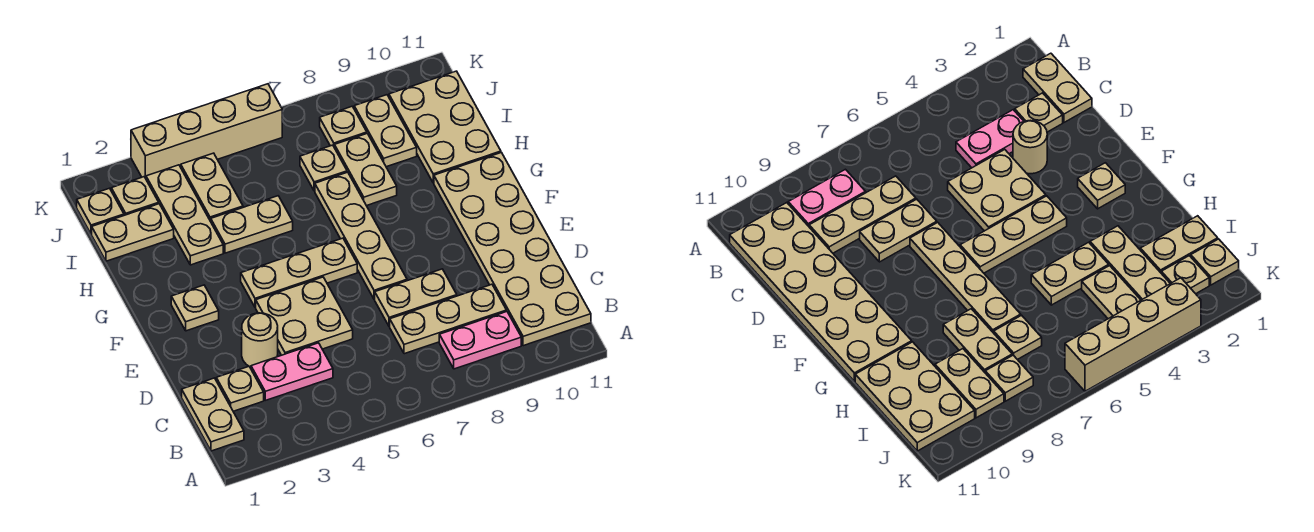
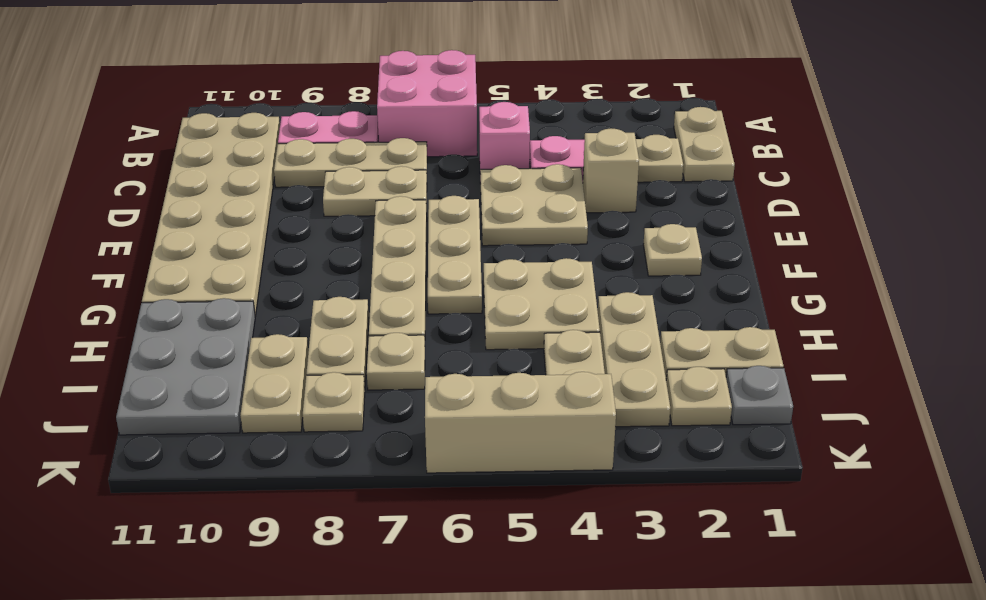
none -> pink brick A6:B7 level 1
none -> pink brick C5 level 1
tan round brick D3 level 1 -> tan brick D3 level 1
tan plate F4:F6 level 1 -> tan plate E6:G6 level 1
tan plate H4:H5 level 1 -> tan plate G4:H5 level 1
tan plate H10:J11 level 1 -> grey plate H10:J11 level 1
tan plate J1 level 1 -> grey plate J1 level 1
tan brick K3:K6 level 1 -> tan brick K4:K6 level 1

